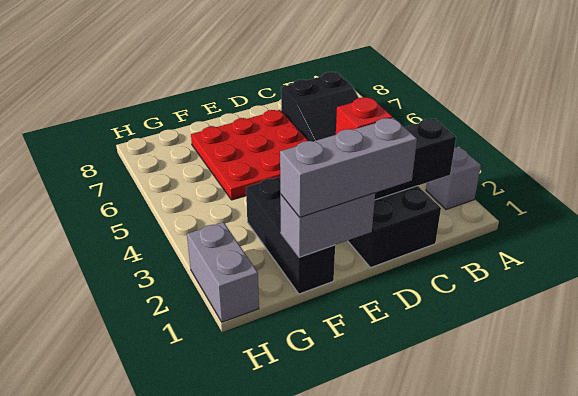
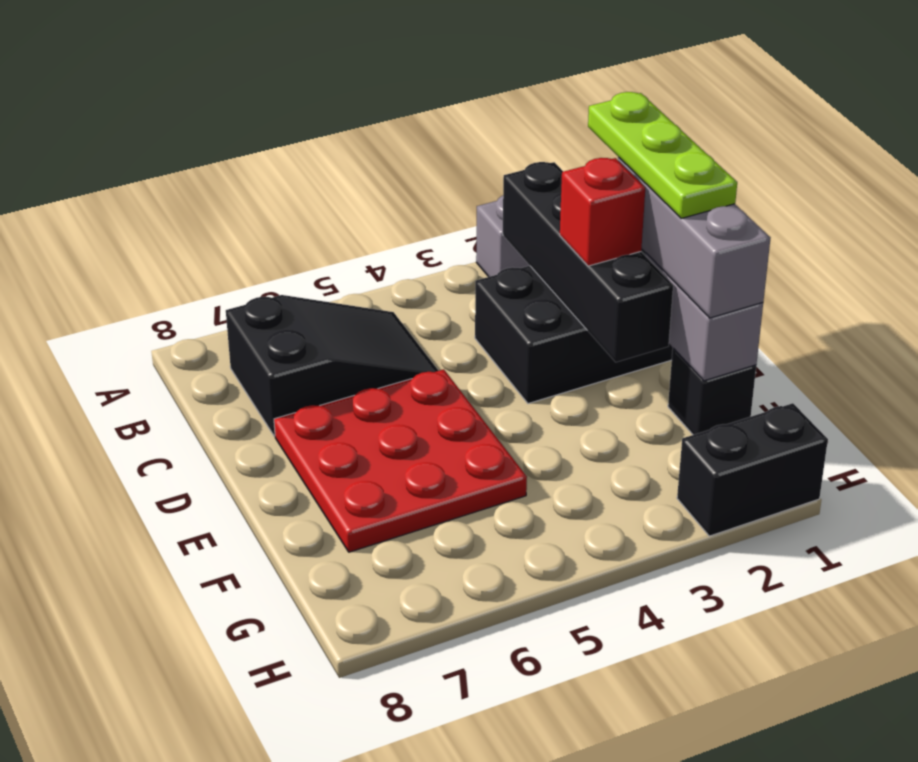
none -> lime plate C1:E1 level 4
black brick F1:F3 level 1 -> black brick F1 level 1
grey brick H1:H2 level 1 -> black brick H1:H2 level 1

